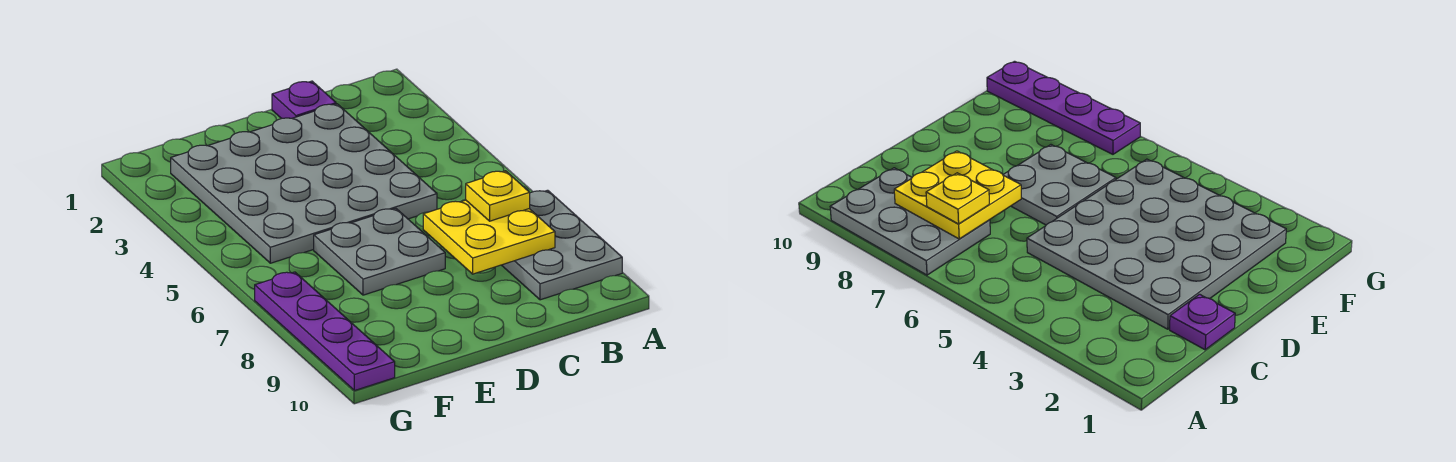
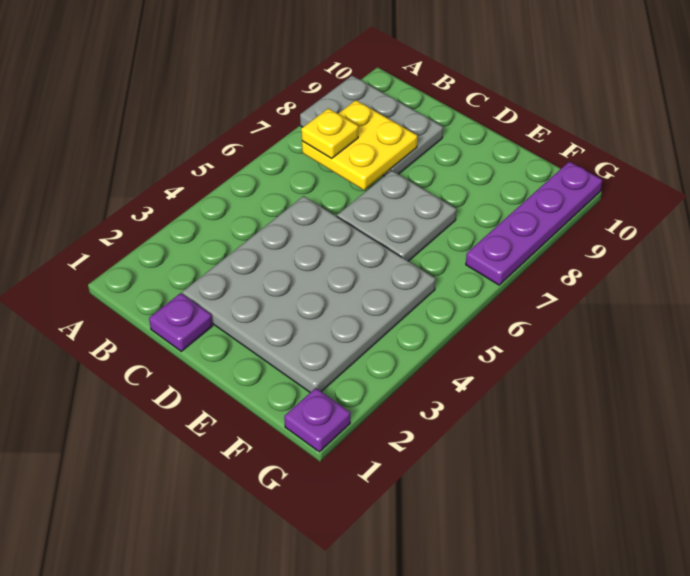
grey plate A7:B9 level 1 -> grey plate A8:C9 level 1
none -> purple plate G1 level 1

